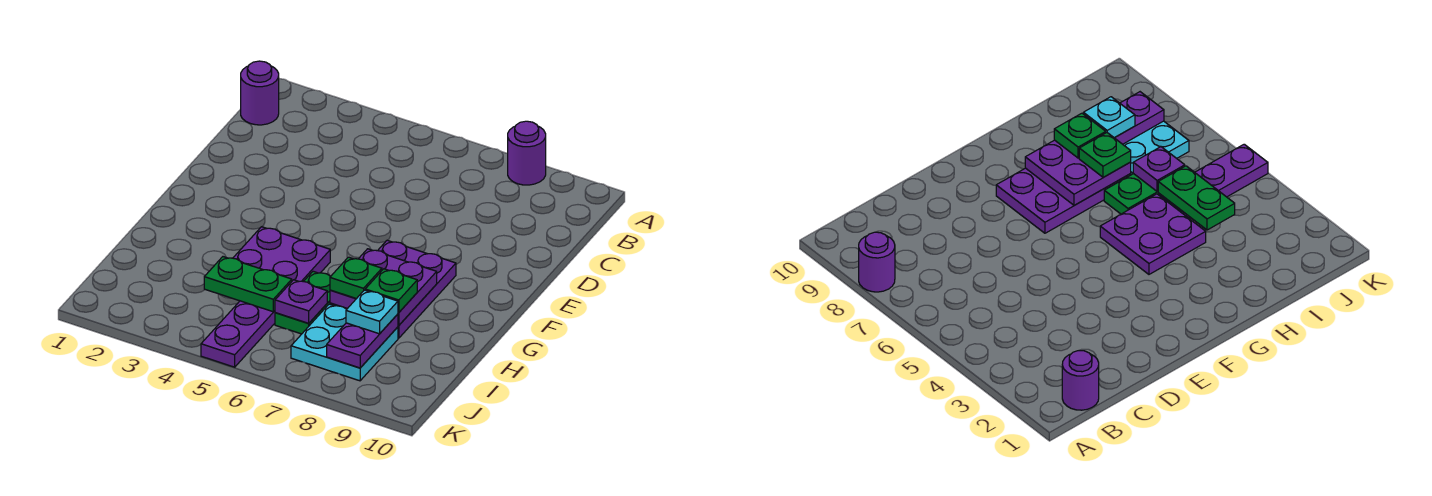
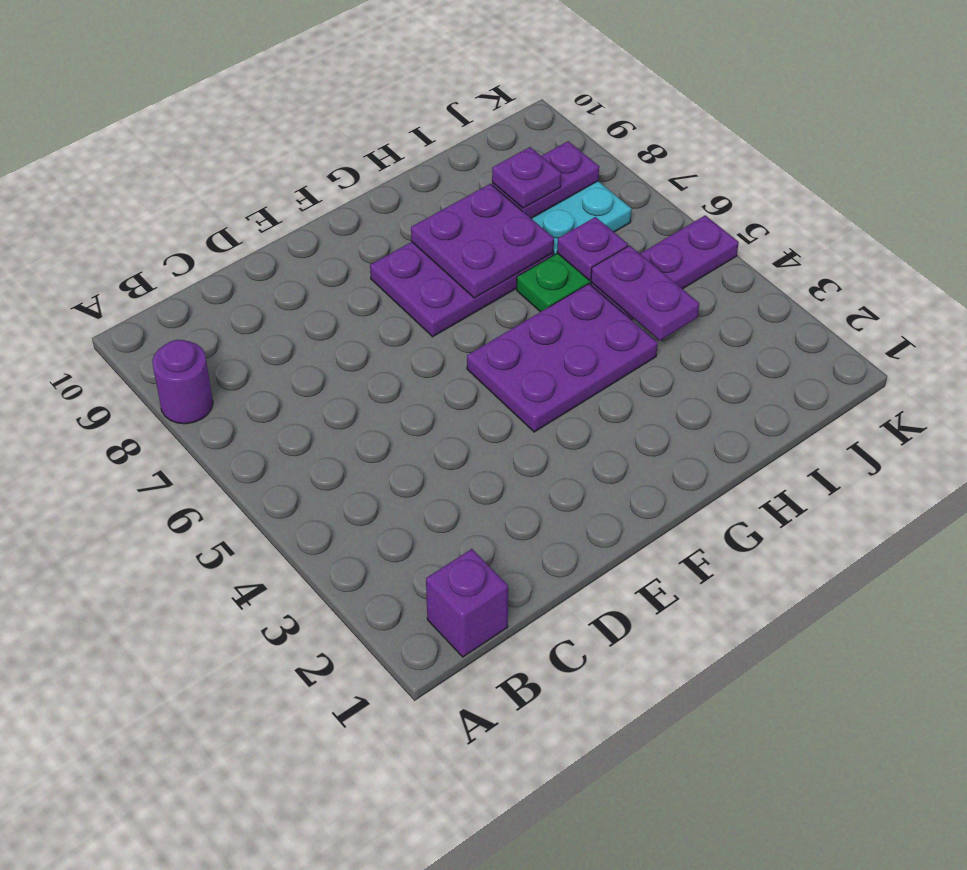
purple round brick B1 level 1 -> purple brick B1 level 1
purple plate G4:H5 level 1 -> purple plate F4:H5 level 1
green plate H7 level 3 -> none
green plate H8 level 3 -> none
green plate I4:I5 level 2 -> purple plate I4:I5 level 2
cyan plate I8 level 3 -> purple plate I8 level 3

